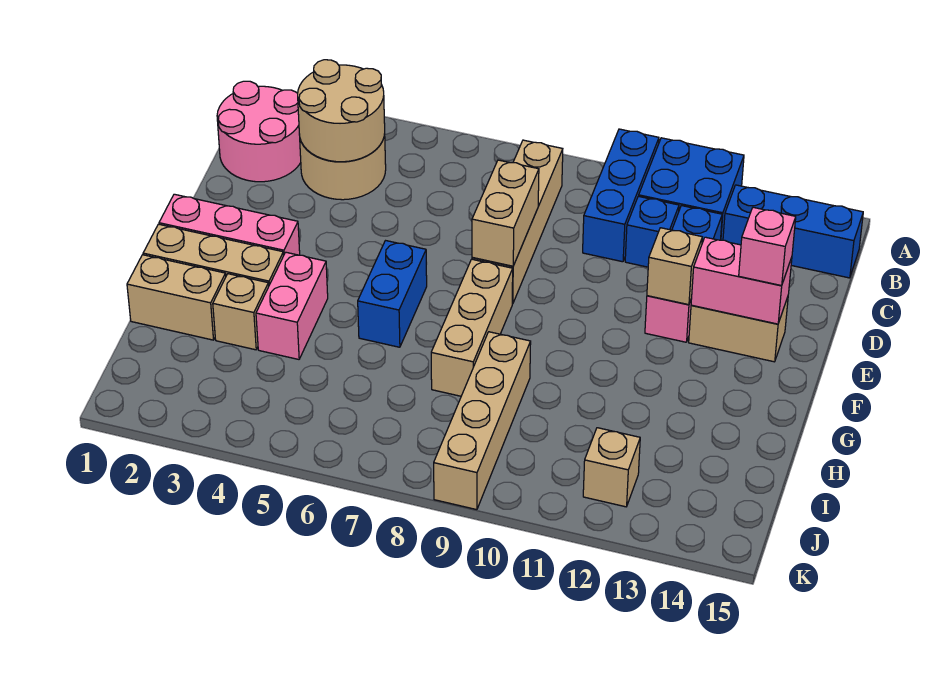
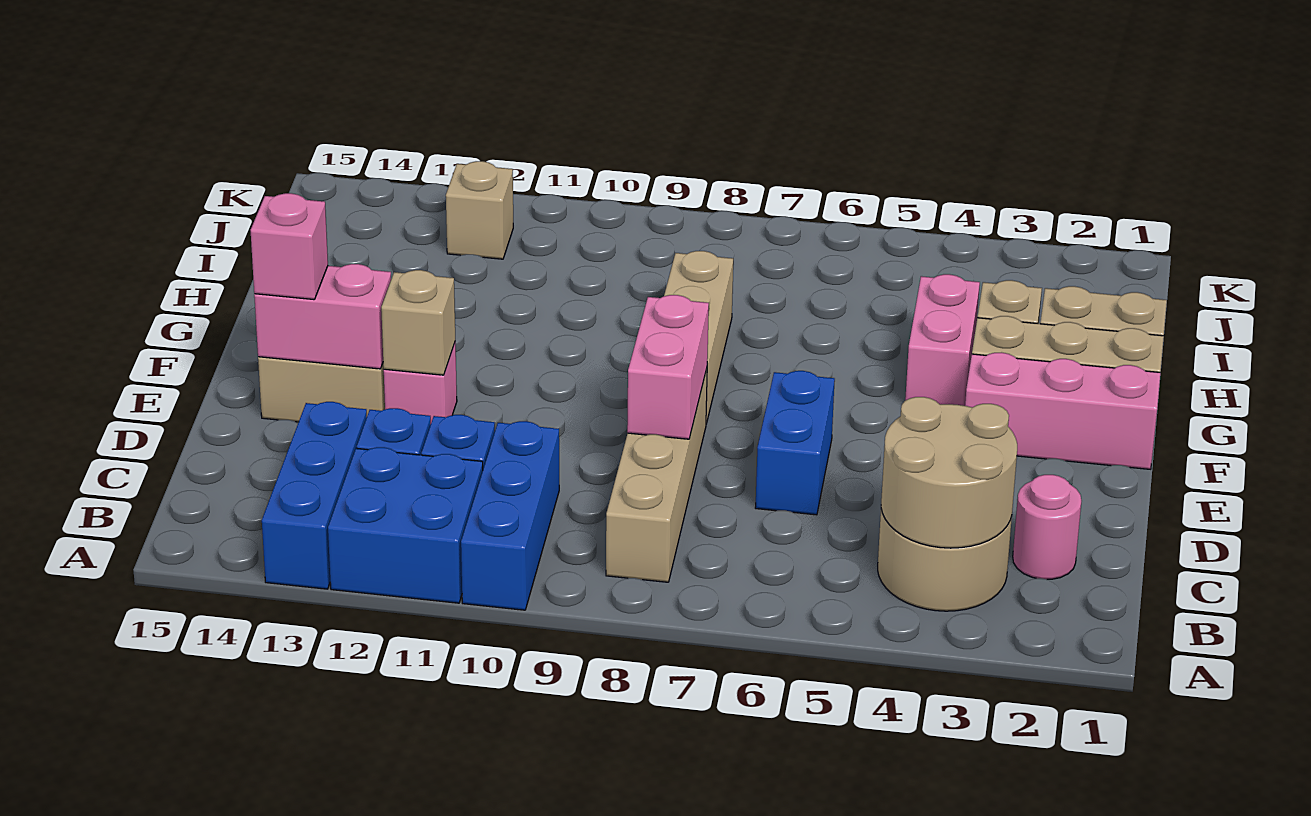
pink round brick B1:C2 level 1 -> pink round brick C2 level 1
blue brick B13:B15 level 1 -> blue brick A13:C13 level 1
tan brick D8:E8 level 2 -> pink brick D8:E8 level 2
blue brick F6:G6 level 1 -> blue brick D6:E6 level 1
tan brick H9:K9 level 1 -> none

